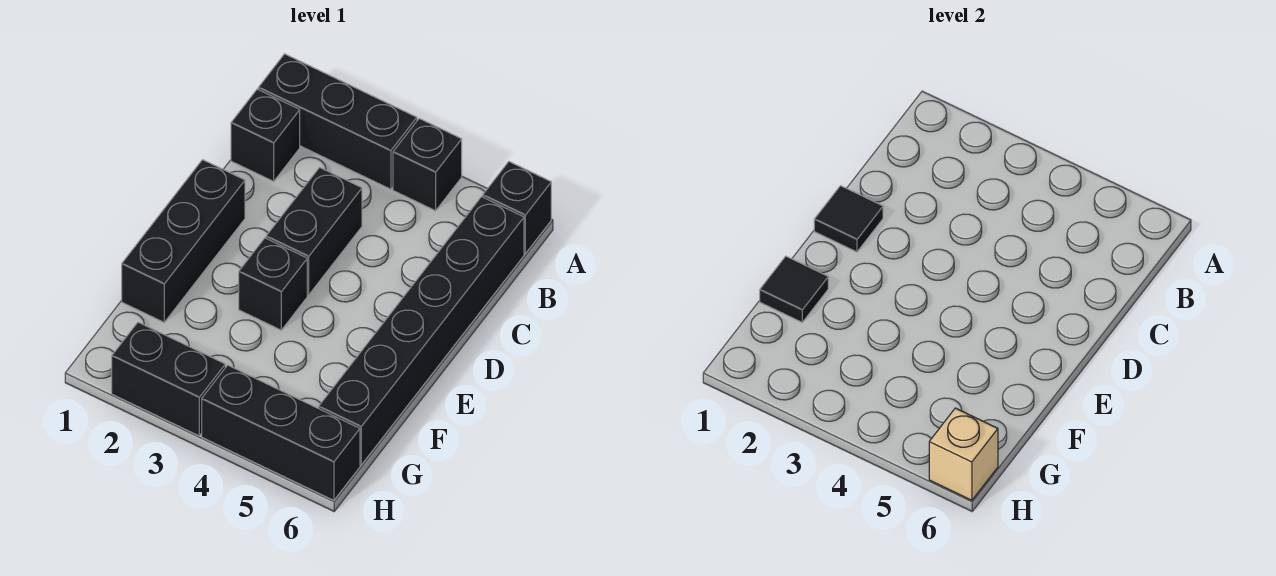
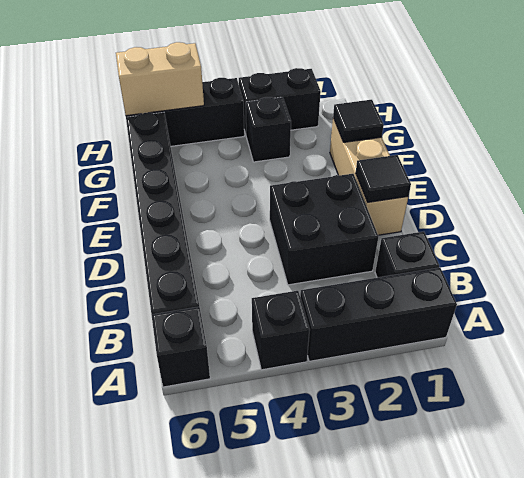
black brick C3:D3 level 1 -> black brick C2:D3 level 1
black brick D1:F1 level 1 -> tan brick D1:F1 level 1
black brick E3 level 1 -> black brick G3 level 1
tan brick H6 level 2 -> tan brick H5:H6 level 2

